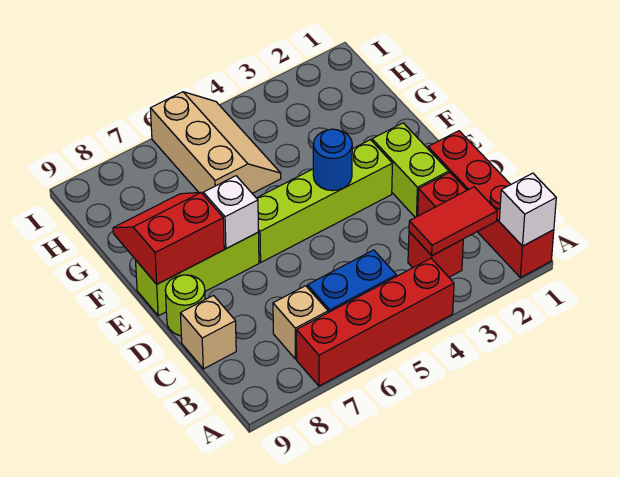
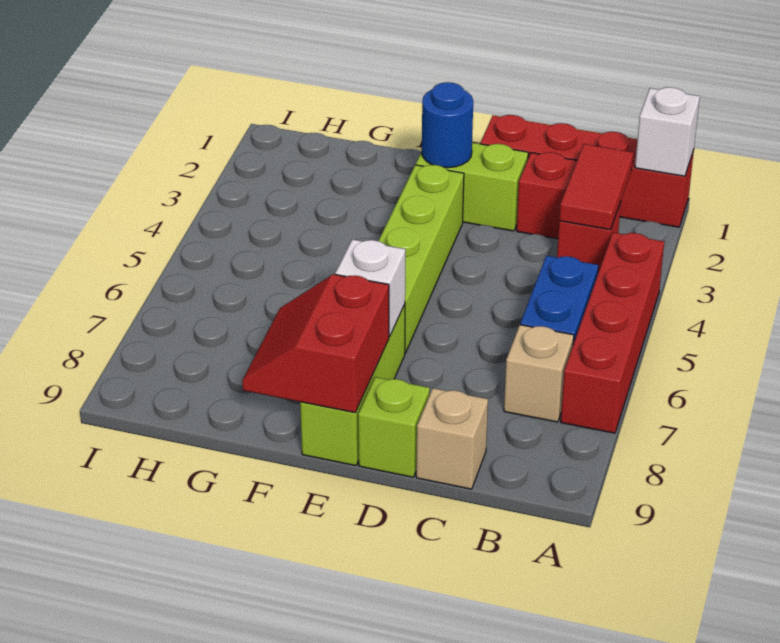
lime round brick D9 level 1 -> lime brick D9 level 1
blue round brick E4 level 2 -> blue round brick E2 level 2
tan slope G5:I6 level 1 top 6 -> none

